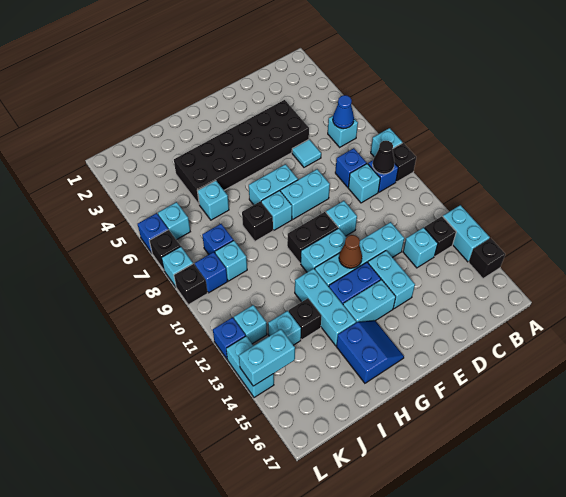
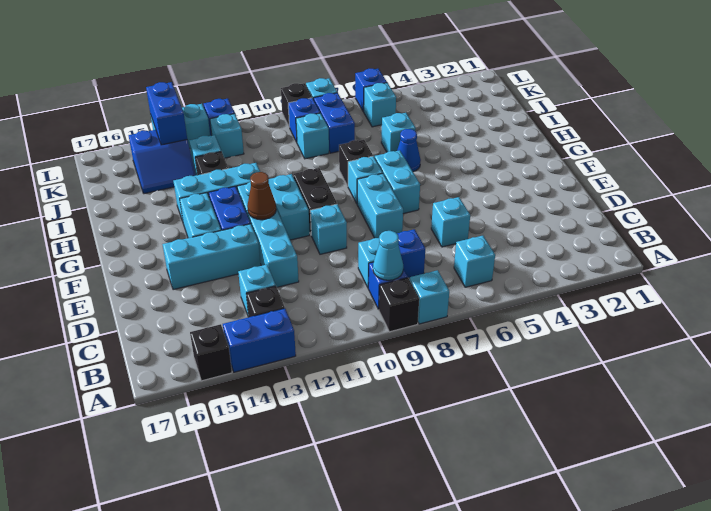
cyan brick A13:A14 level 1 -> blue brick A13:A14 level 1
blue cone B6 level 2 -> blue cone H6 level 1
black cone B9 level 2 -> cyan cone B9 level 2
black brick D4:I5 level 1 -> none
cyan tile D6 level 1 -> cyan brick D6 level 1
cyan brick E13:E14 level 1 -> cyan brick E13:E15 level 1
blue slope G15:H16 level 1 top H -> blue slope J14:K15 level 1 top K
blue brick J8 level 1 -> blue brick J8:K8 level 1
cyan brick K14:L14 level 2 -> blue brick K14:L14 level 2
black brick L7 level 1 -> none

